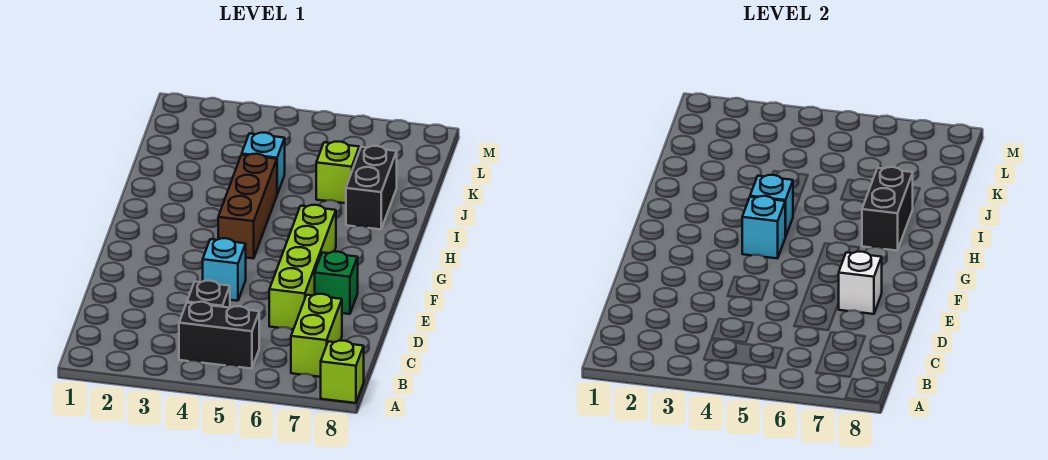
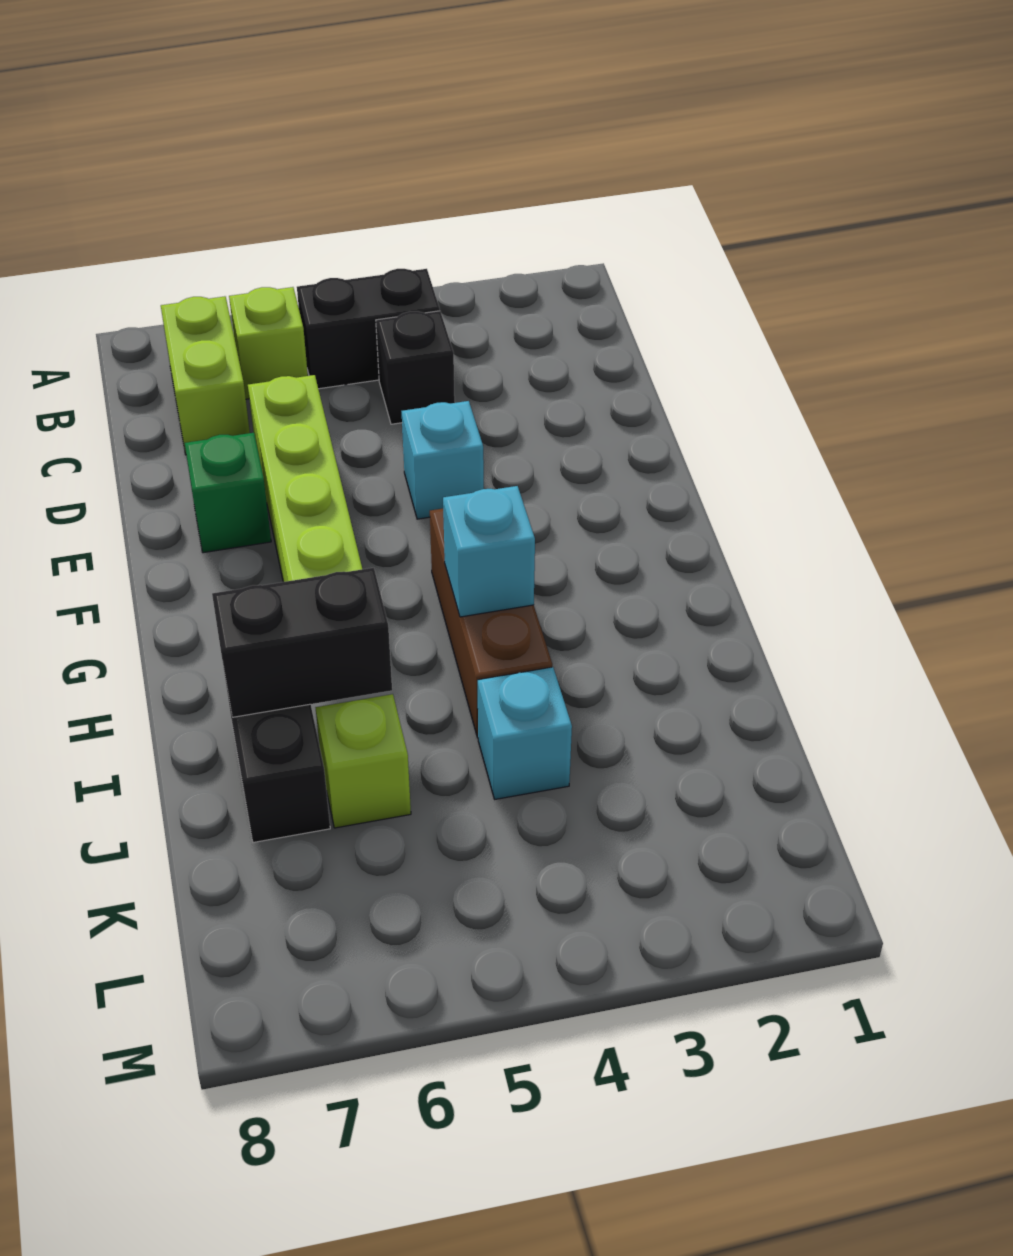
lime brick A8 level 1 -> lime brick B6 level 1
white brick E7 level 2 -> none
cyan brick G4 level 2 -> none
black brick H7:I7 level 2 -> black brick I6:I7 level 2

